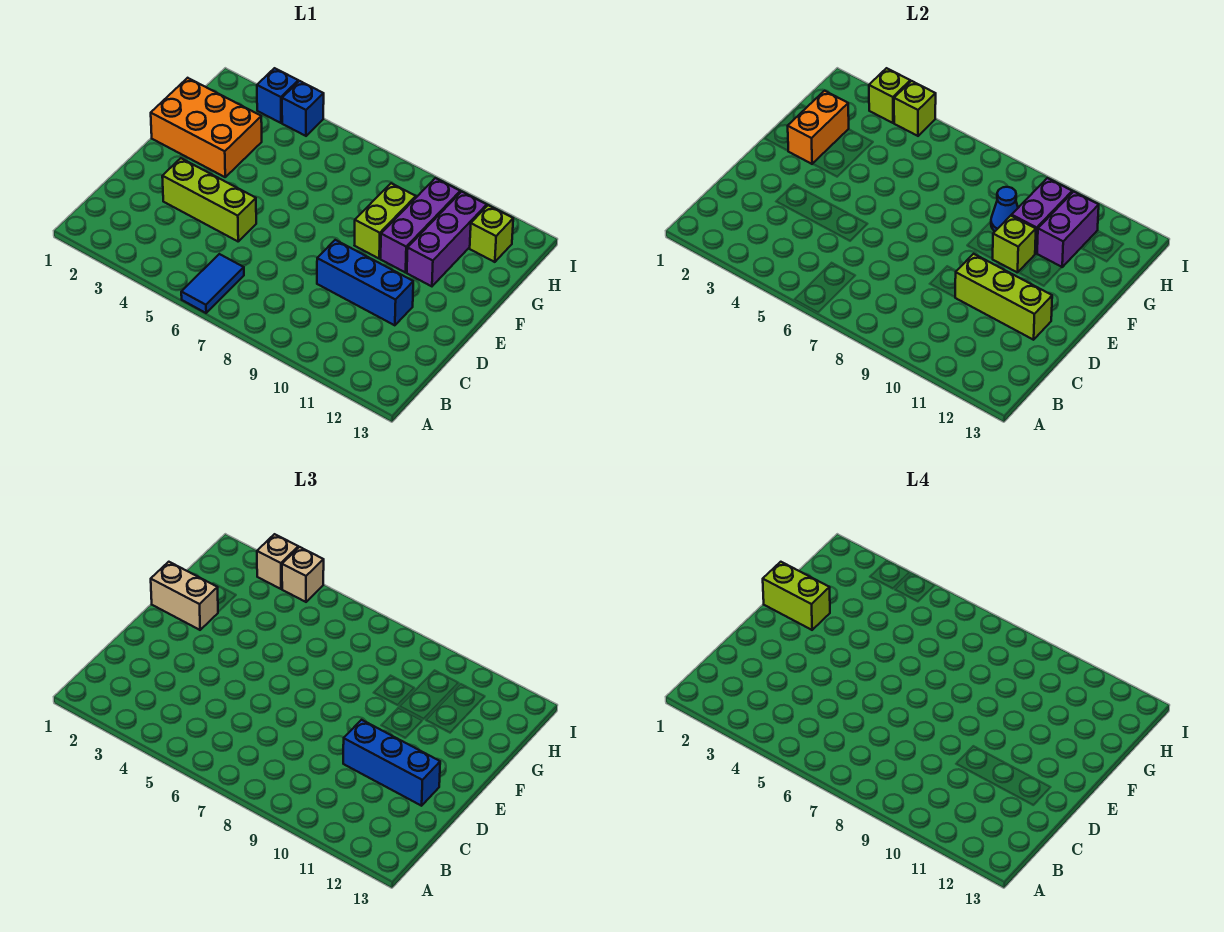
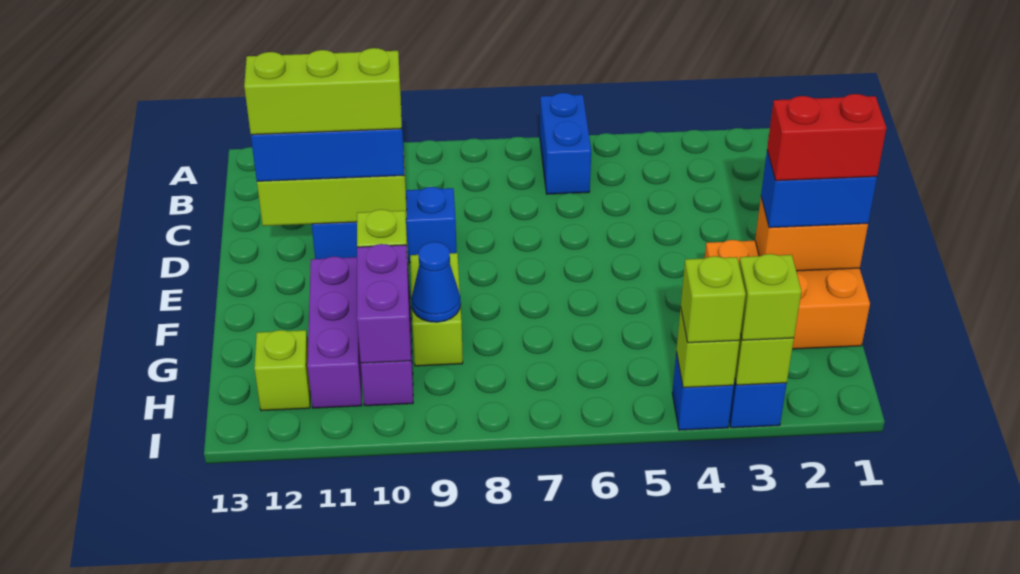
blue tile A6:B6 level 1 -> blue brick A6:B6 level 1
lime brick D3:D5 level 1 -> lime brick D10:D12 level 4
tan brick F1:F2 level 3 -> blue brick F1:F2 level 3
lime brick F1:F2 level 4 -> red brick F1:F2 level 4
orange brick F2:G2 level 2 -> orange brick F1:F2 level 2
purple brick G11:H11 level 2 -> none
tan brick I3 level 3 -> lime brick I3 level 3
tan brick I4 level 3 -> lime brick I4 level 3

